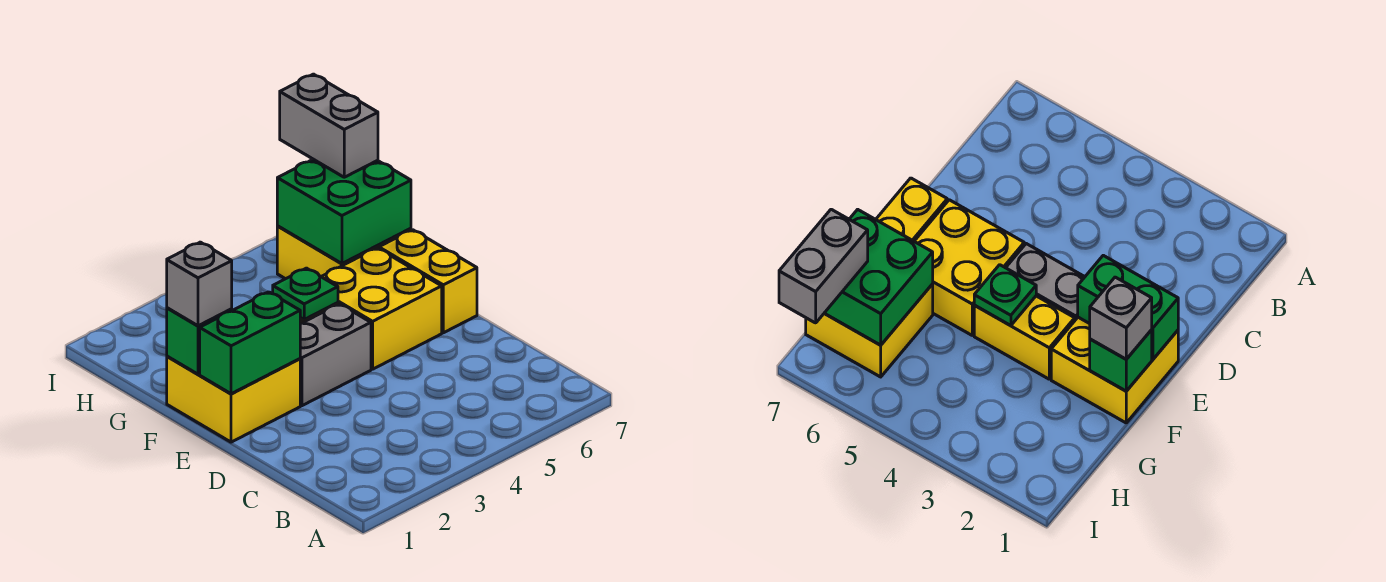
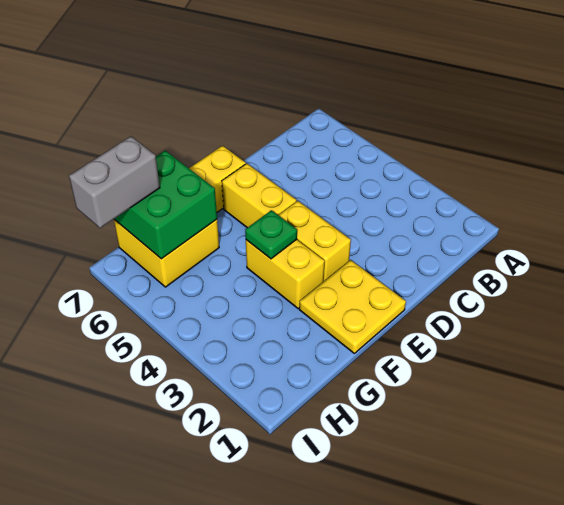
yellow brick E1:F2 level 1 -> yellow plate E1:F2 level 1
green brick E1:E2 level 2 -> none
grey brick E3:E4 level 1 -> yellow brick E3:E4 level 1
yellow brick E5:F6 level 1 -> yellow brick E5:E6 level 1
green brick F1 level 2 -> none
grey brick F1 level 3 -> none

